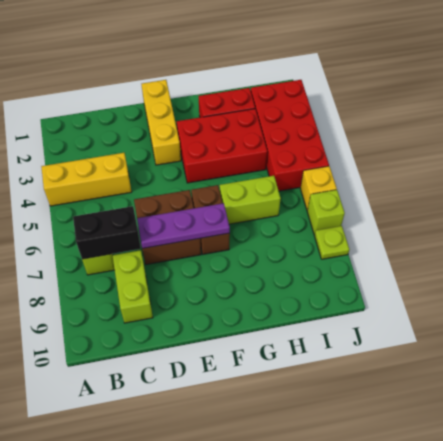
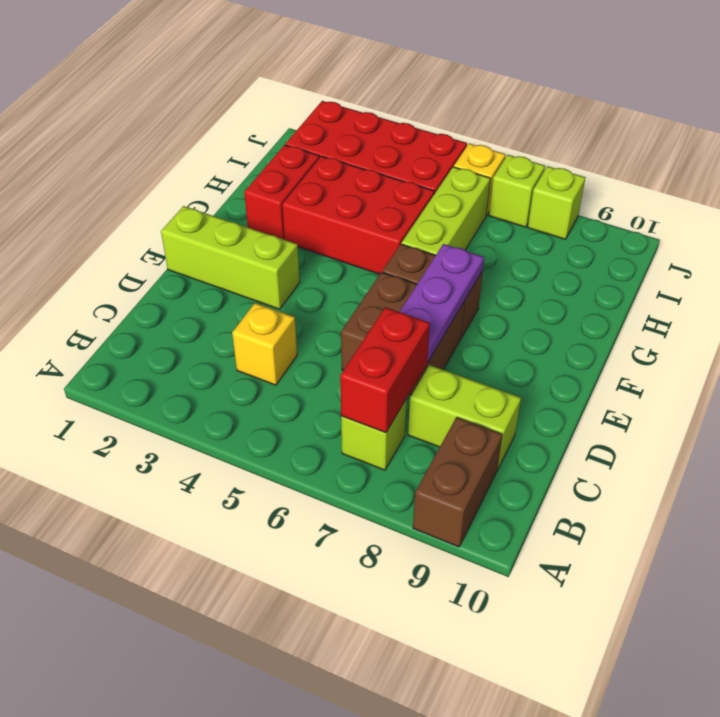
yellow brick A4:C4 level 1 -> yellow brick C4 level 1
none -> brown brick A9:B9 level 1
black brick B7:C7 level 2 -> red brick B7:C7 level 2
yellow brick E1:E3 level 1 -> lime brick E1:E3 level 1
red brick F3:H4 level 1 -> red brick G3:H5 level 1
lime brick G6:H6 level 1 -> lime brick G6:I6 level 1
lime plate J8 level 1 -> lime brick J8 level 1

